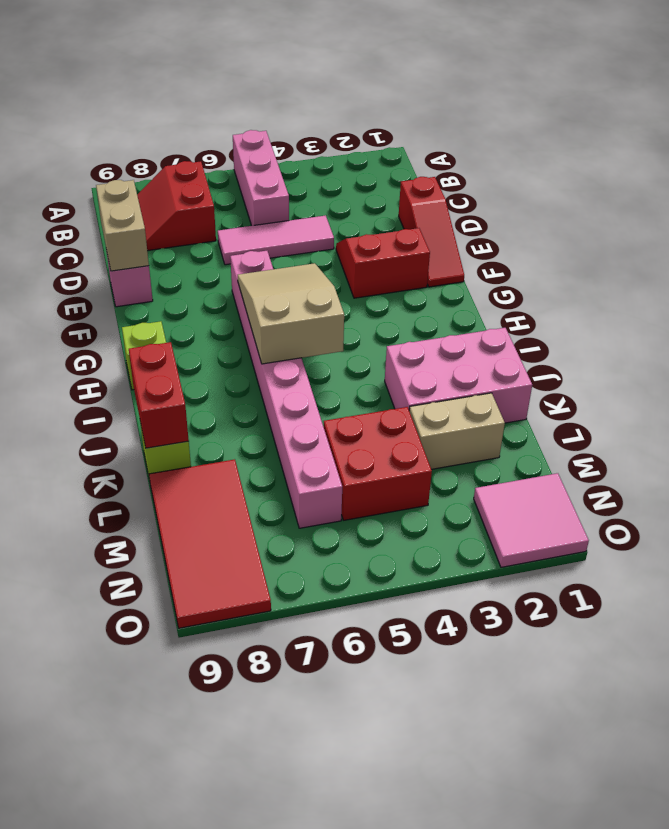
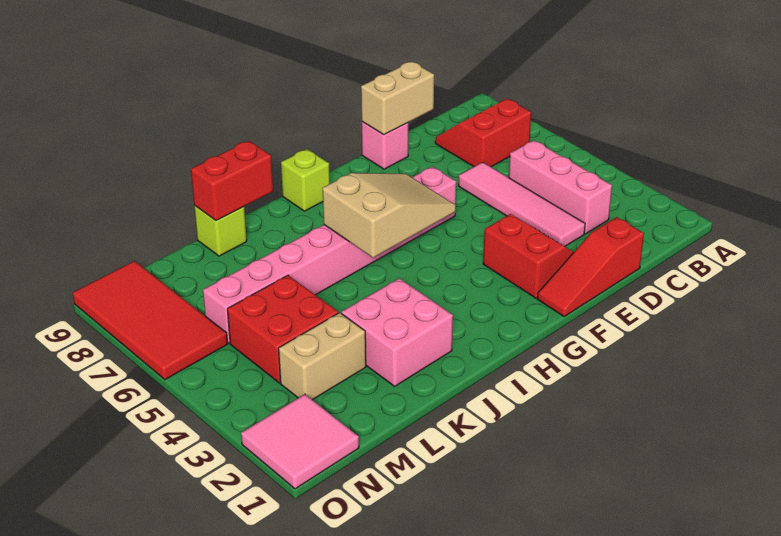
pink brick A5:C5 level 1 -> pink brick C3:C5 level 1
pink tile D4:D6 level 1 -> pink tile D3:D6 level 1
pink brick J1:K3 level 1 -> pink brick J2:K3 level 1
tan brick L2:L3 level 1 -> tan brick L3:M3 level 1
red tile L8:O9 level 1 -> red tile N6:O9 level 1

